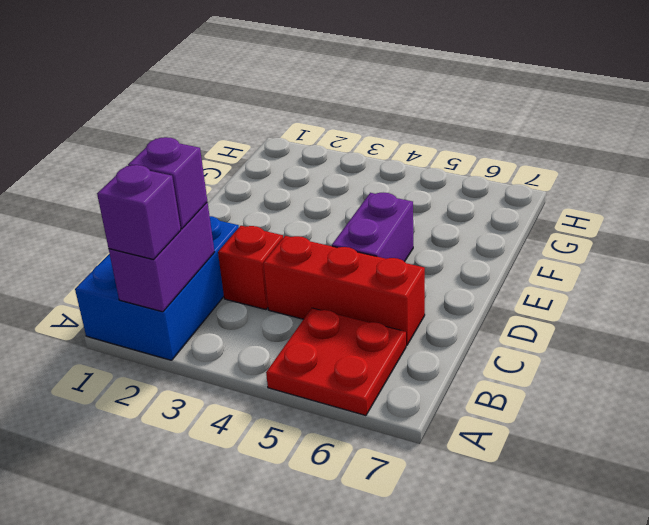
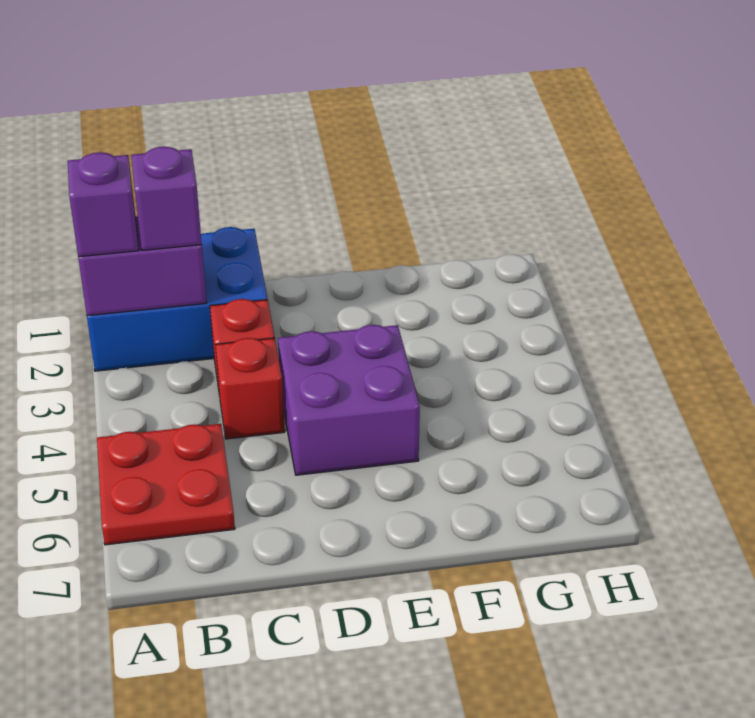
red brick C4:C6 level 1 -> red brick C4 level 1
purple brick D5:E5 level 1 -> purple brick D4:E5 level 1

